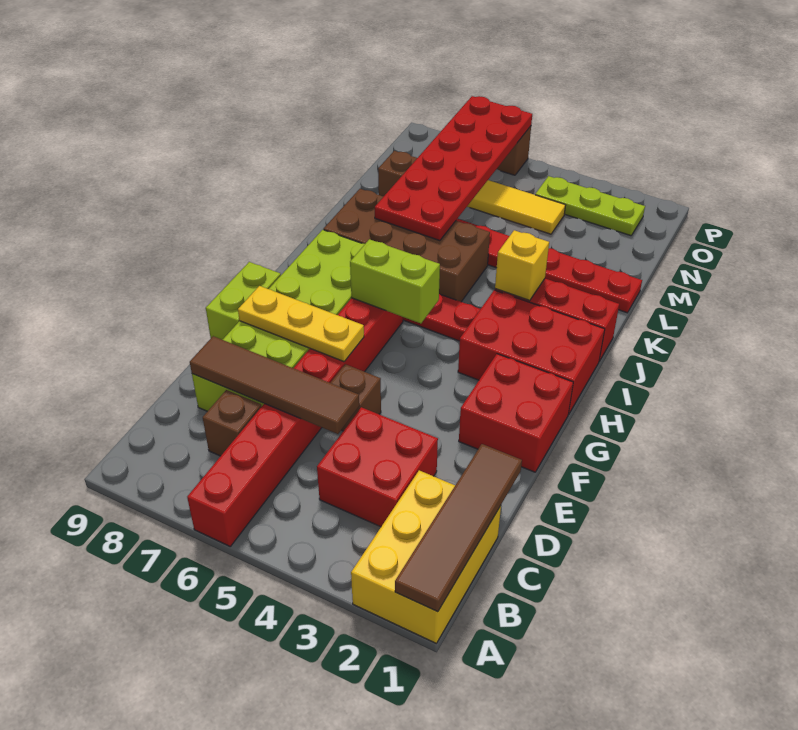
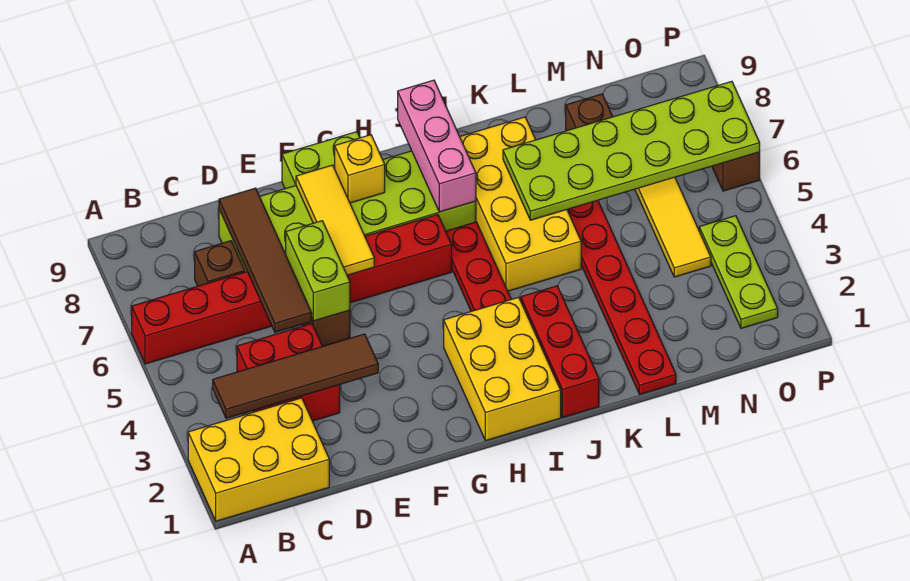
brown tile A1:D1 level 2 -> brown tile B3:E3 level 2
red brick F1:G2 level 1 -> none
yellow plate F6:F8 level 2 -> yellow tile F6:F8 level 2
red brick H1:I3 level 1 -> yellow brick H1:I3 level 1
lime brick H5:H6 level 2 -> lime brick E5:E6 level 2
none -> pink brick I7:I9 level 2
yellow brick J3 level 2 -> yellow brick G8 level 2
brown brick J5:K8 level 1 -> yellow brick J5:K8 level 1
red plate K6:P7 level 2 -> lime plate K6:P7 level 2

